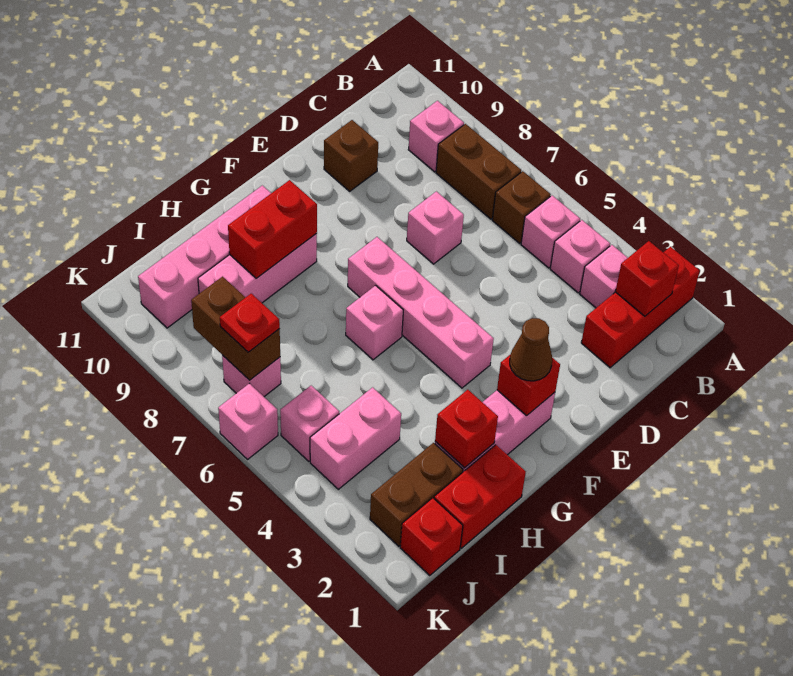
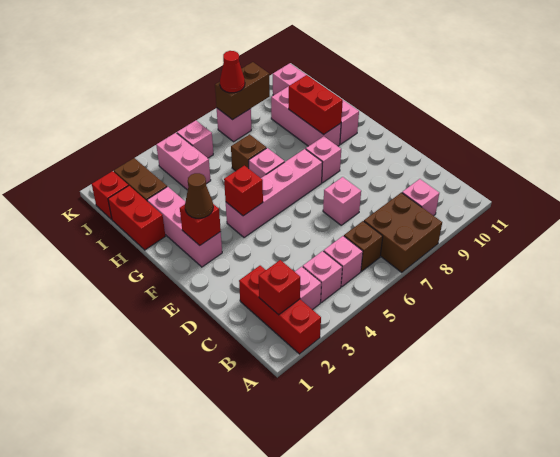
brown brick B7:B8 level 1 -> brown brick A7:B8 level 1
brown brick D10 level 1 -> brown brick H6 level 1
red brick H2 level 2 -> red brick F4 level 2
red plate J7 level 3 -> red cone J7 level 3
pink brick K6 level 1 -> pink brick F8 level 1

